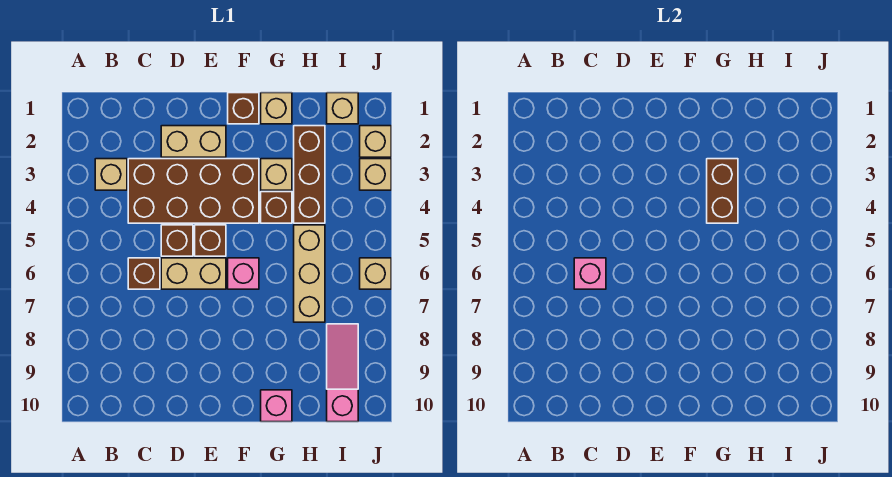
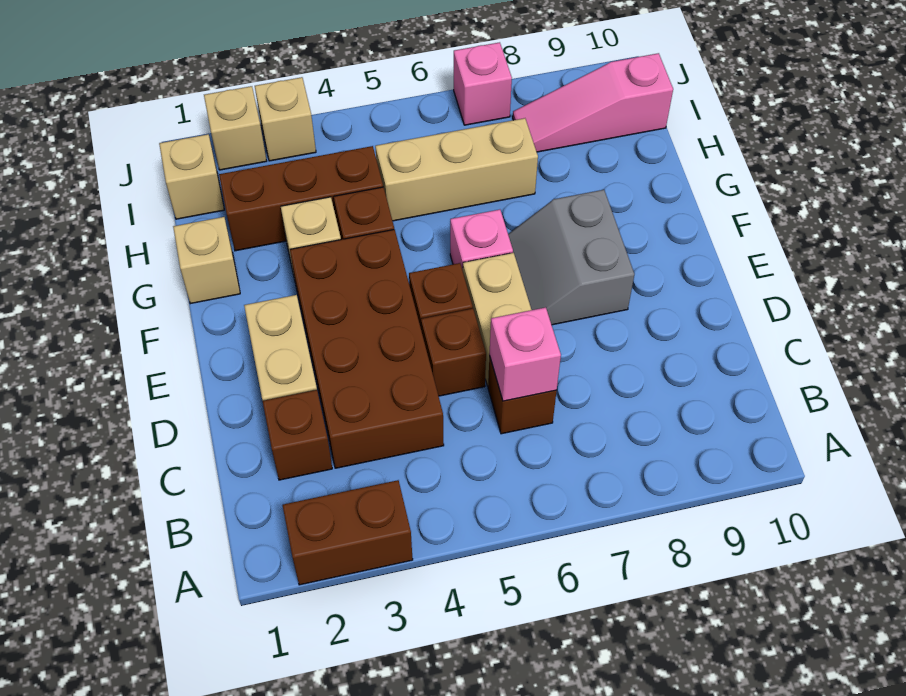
tan brick B3 level 1 -> none
none -> grey slope E7:F8 level 1 top 8
brown brick F1 level 1 -> brown brick C2 level 1
brown brick G3:G4 level 2 -> brown brick A2:A3 level 1
pink brick G10 level 1 -> pink brick J7 level 1
tan brick J6 level 1 -> none

